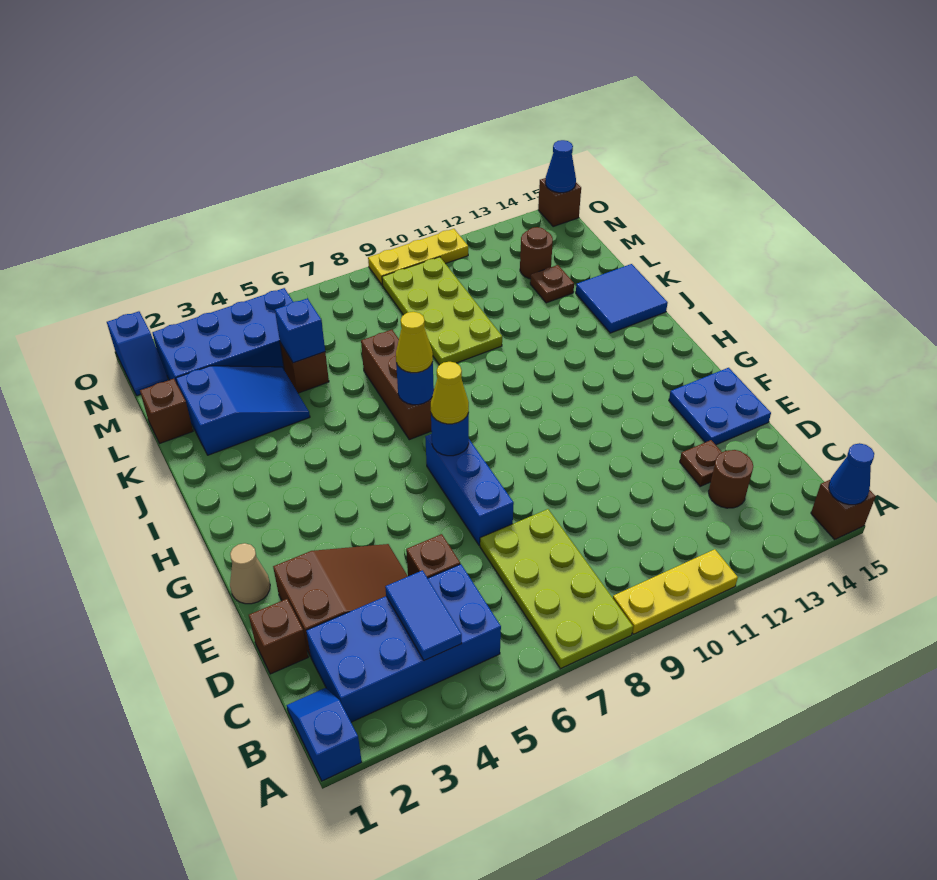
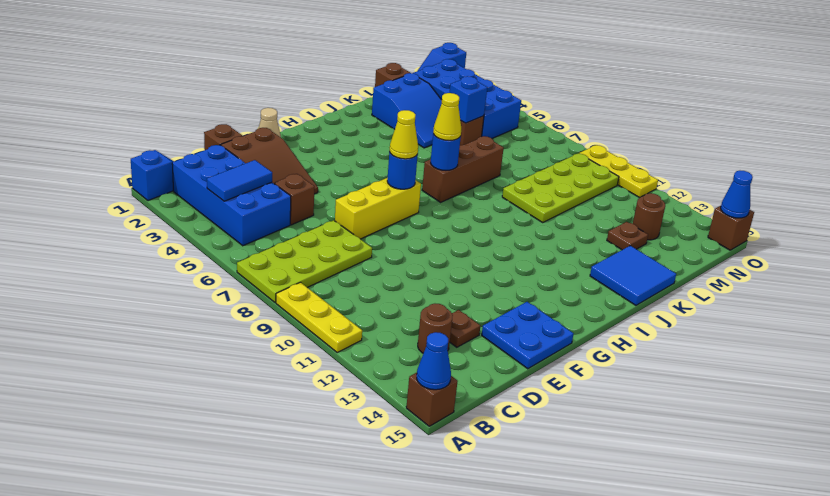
blue brick E7:G7 level 1 -> yellow brick E7:G7 level 1

